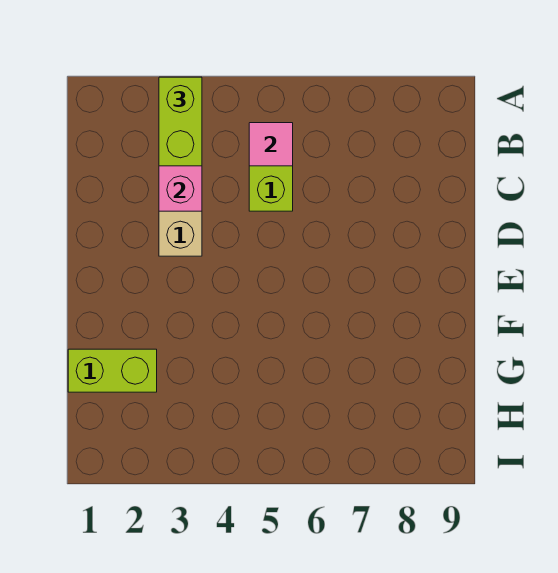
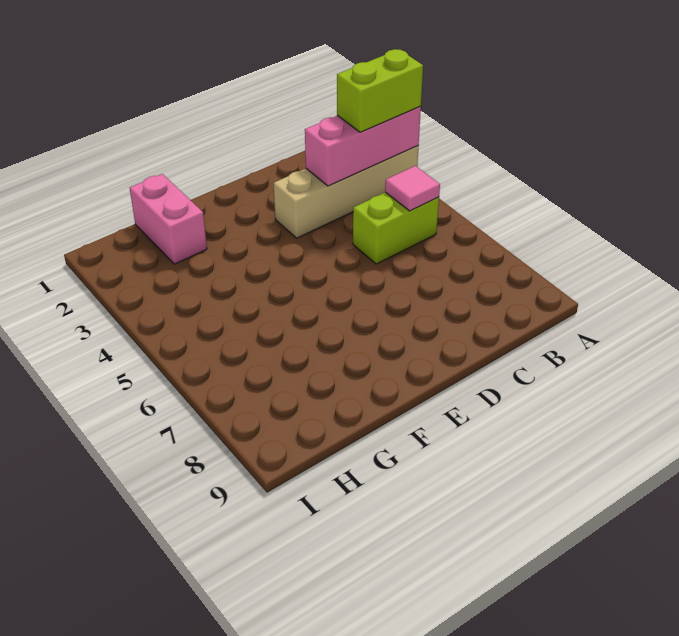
lime brick G1:G2 level 1 -> pink brick G1:G2 level 1

